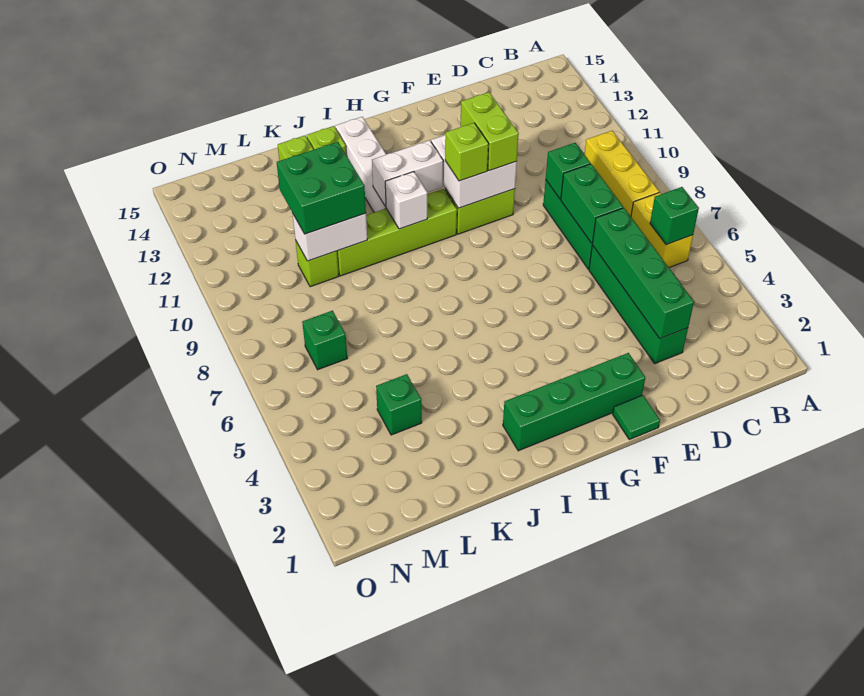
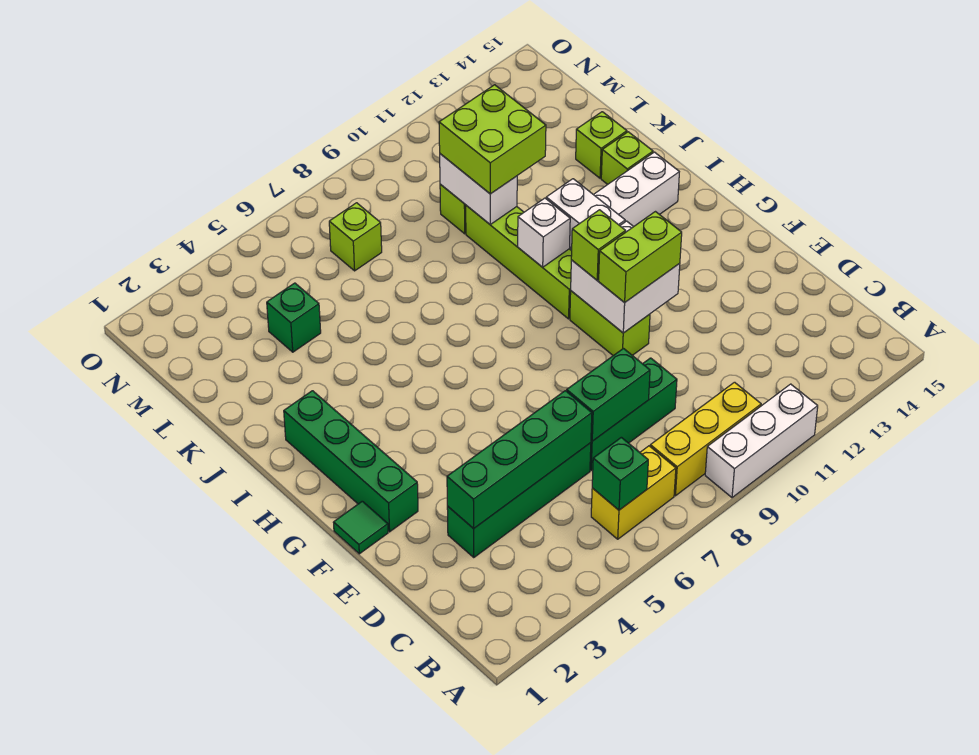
none -> white brick A9:A11 level 1
green brick D9 level 2 -> none
green brick K10:L11 level 3 -> lime brick K10:L11 level 3
green brick M7 level 1 -> lime brick M7 level 1

